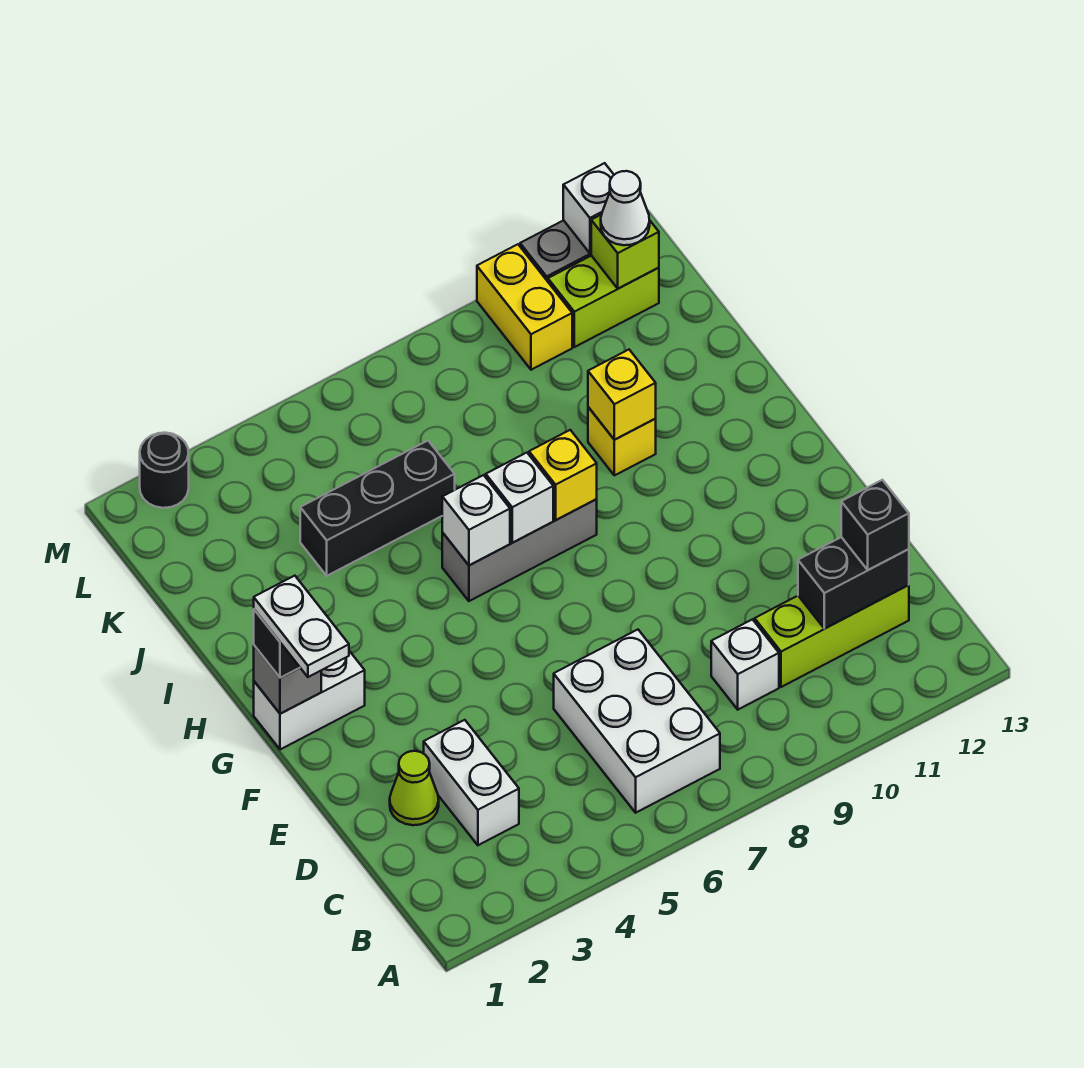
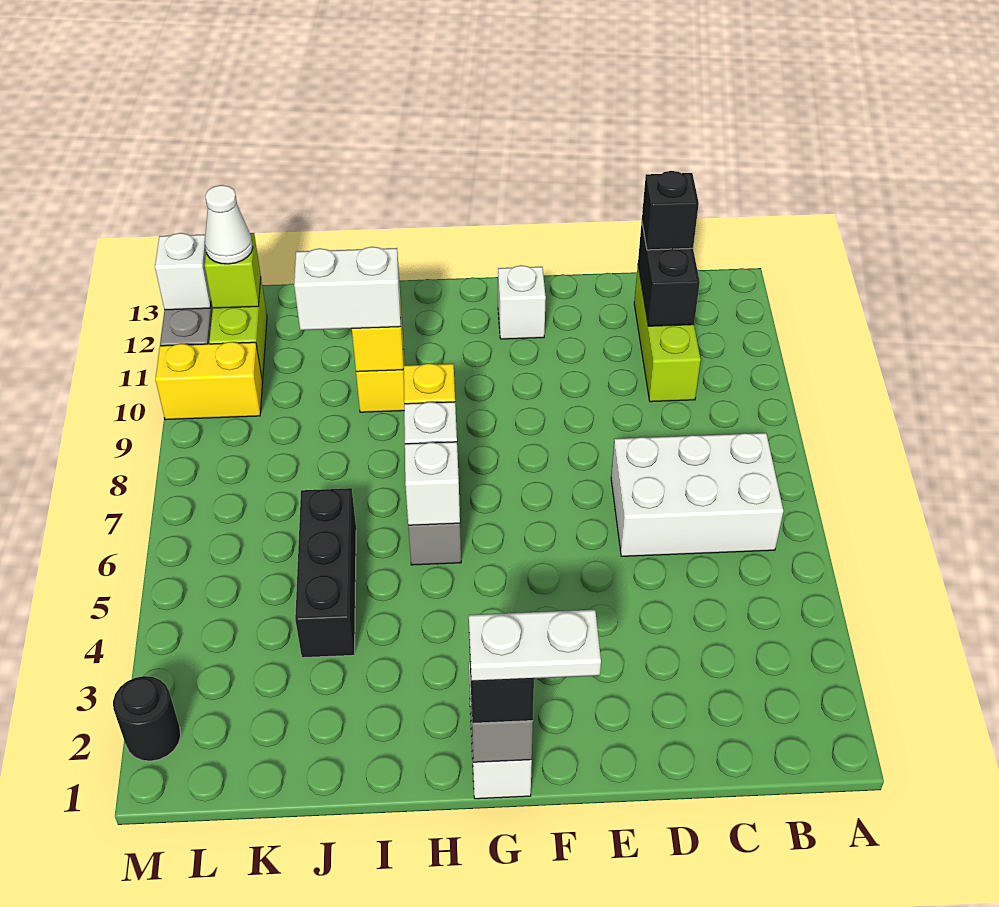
white brick C3:D3 level 1 -> white brick I10:J10 level 3
white brick C9 level 1 -> white brick F12 level 1
lime cone D2 level 1 -> none

